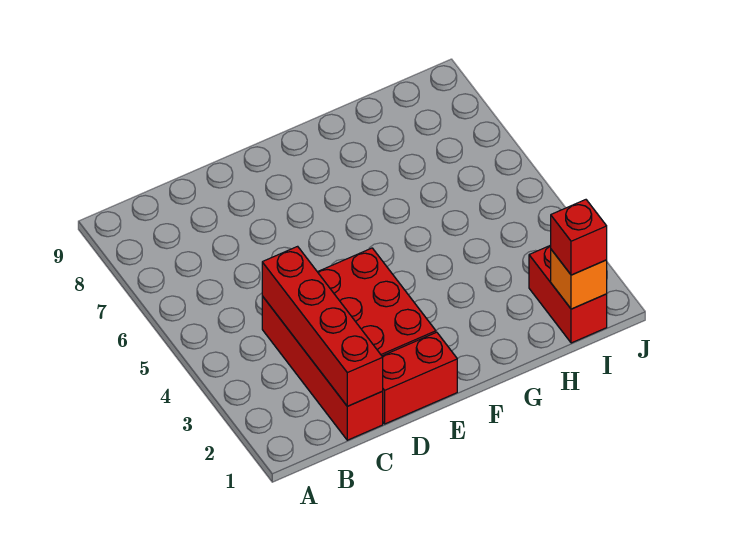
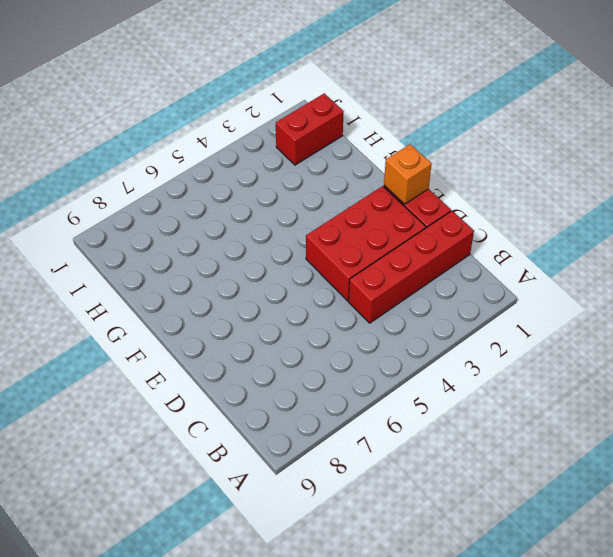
red brick C1:C4 level 2 -> none
orange brick I1 level 2 -> orange brick E1 level 2
red brick I1 level 3 -> none

